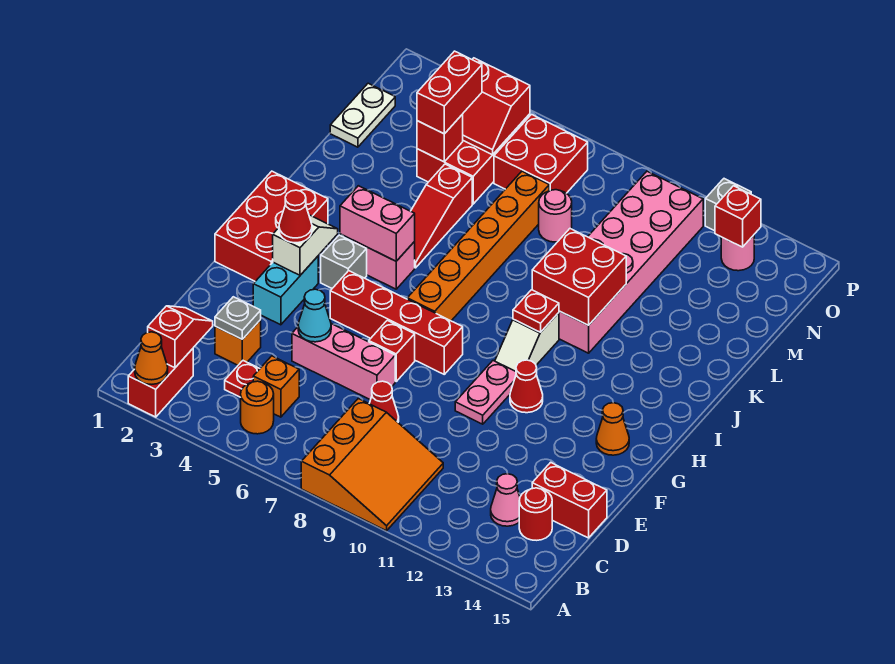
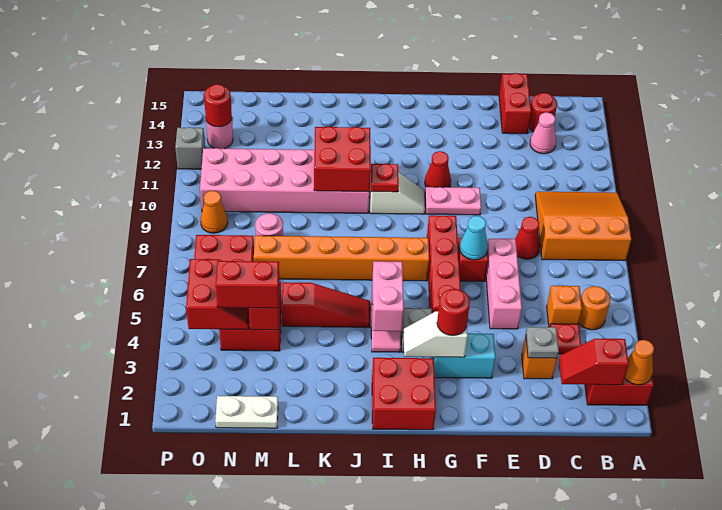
cyan cone E5 level 2 -> cyan cone F7 level 2
red brick G1:I2 level 1 -> red brick H1:I2 level 1
red cone G3 level 3 -> red round brick G3 level 3
orange cone G14 level 1 -> orange cone O9 level 1
red brick O13 level 2 -> red round brick O13 level 2

